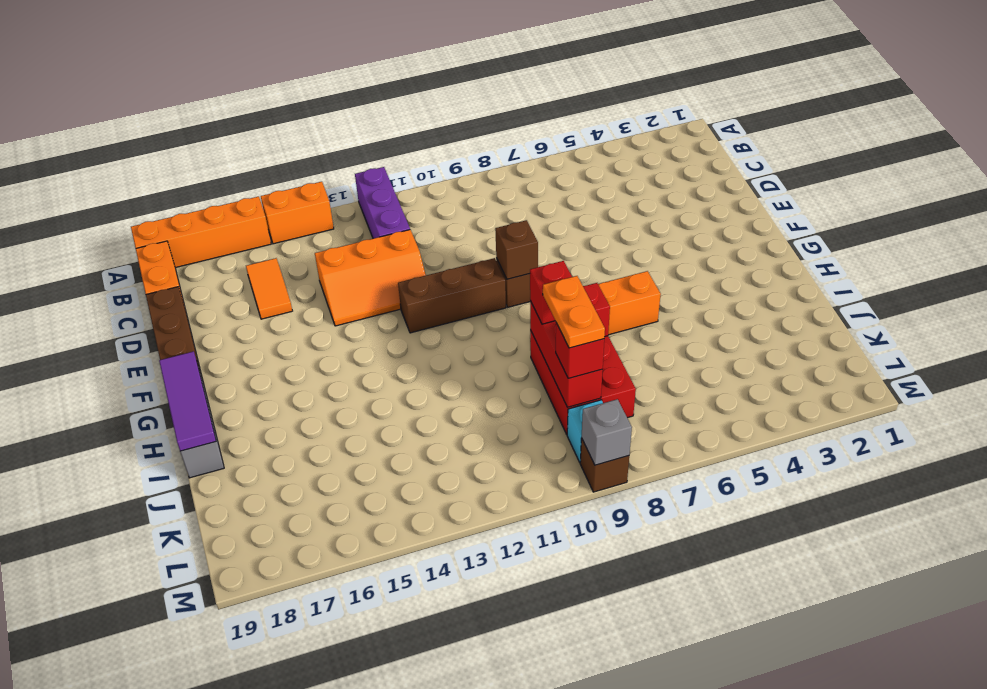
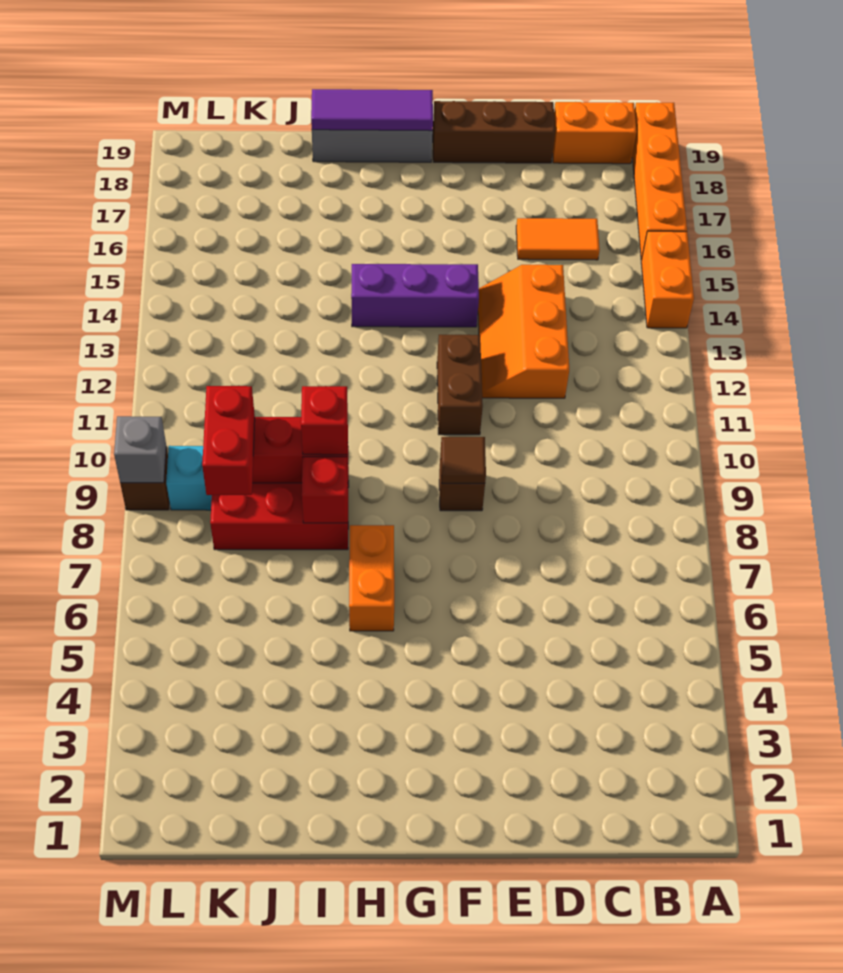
purple brick A12:C12 level 1 -> purple brick F14:H14 level 1
brown brick F9 level 2 -> brown tile F9 level 2
brown brick F10:F12 level 1 -> brown brick F11:F12 level 1
orange plate J9:K9 level 4 -> none
red brick K9 level 3 -> red brick K8:K9 level 3

